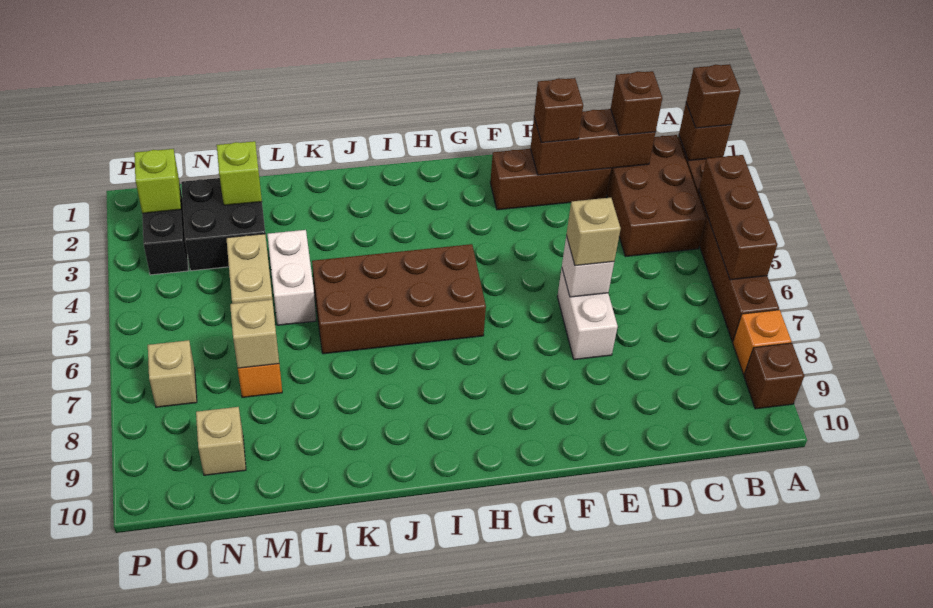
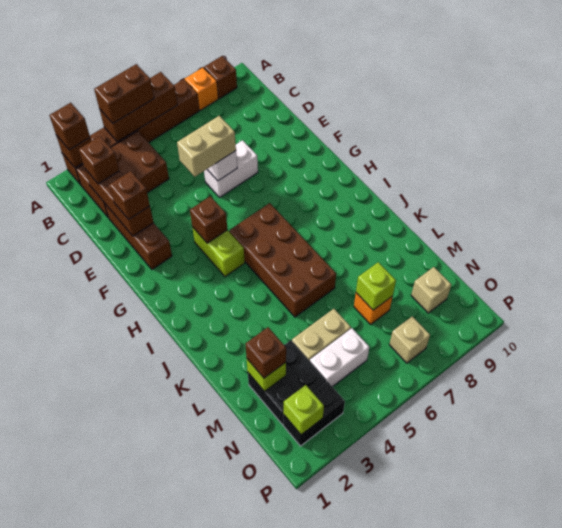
none -> brown brick A4:A5 level 3
tan brick E6 level 3 -> tan brick E5:E6 level 3
none -> lime brick G4:H4 level 1
none -> brown brick G4 level 2
white brick L4:L5 level 1 -> white brick N4:N5 level 1
none -> brown brick M2 level 3
tan brick M7 level 2 -> lime brick M7 level 2

